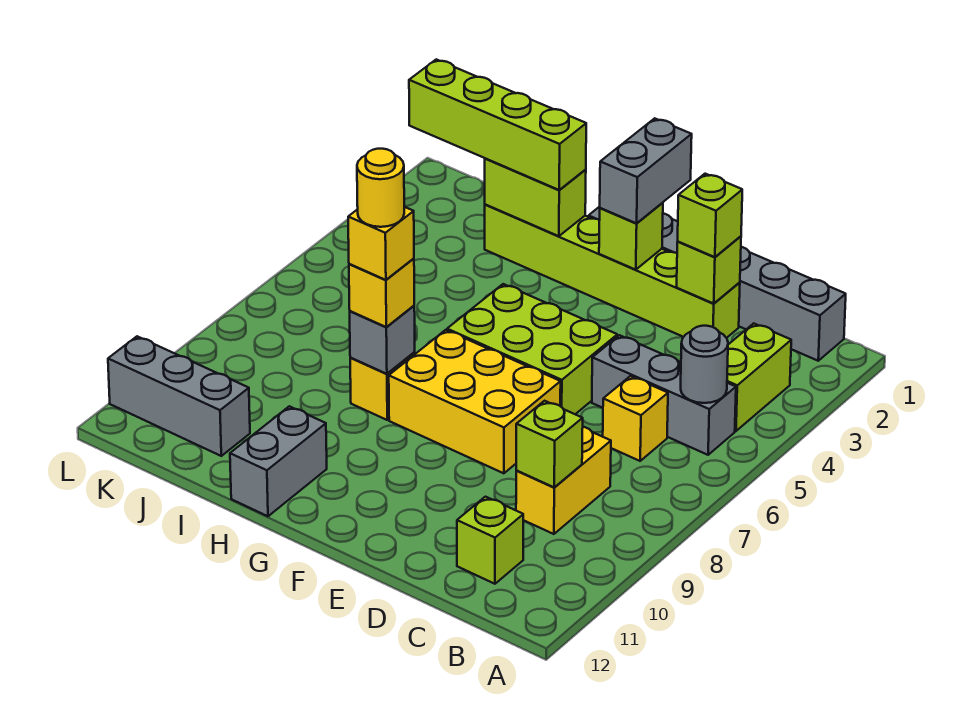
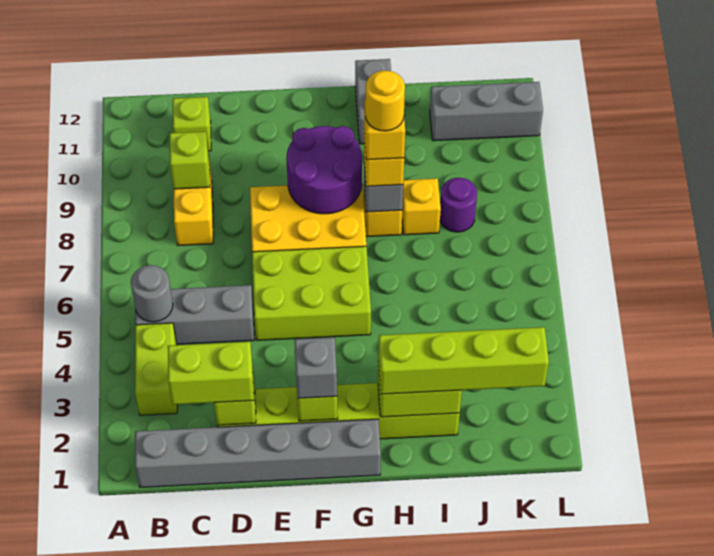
yellow brick C6 level 1 -> yellow brick I8 level 1
lime brick D2 level 3 -> lime brick C2:D2 level 3
grey brick F1:F2 level 3 -> grey brick F2 level 3
none -> purple round brick F8:G9 level 2
none -> purple round brick J8 level 1

